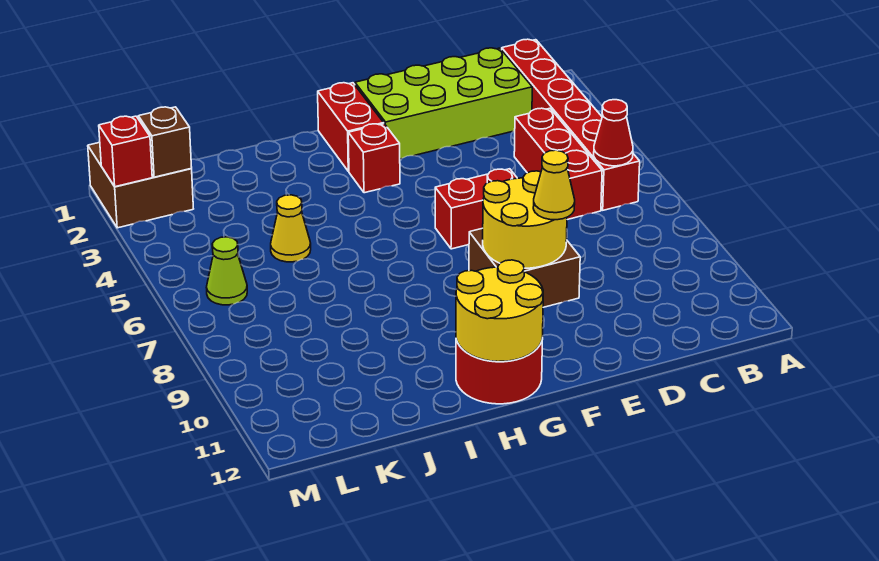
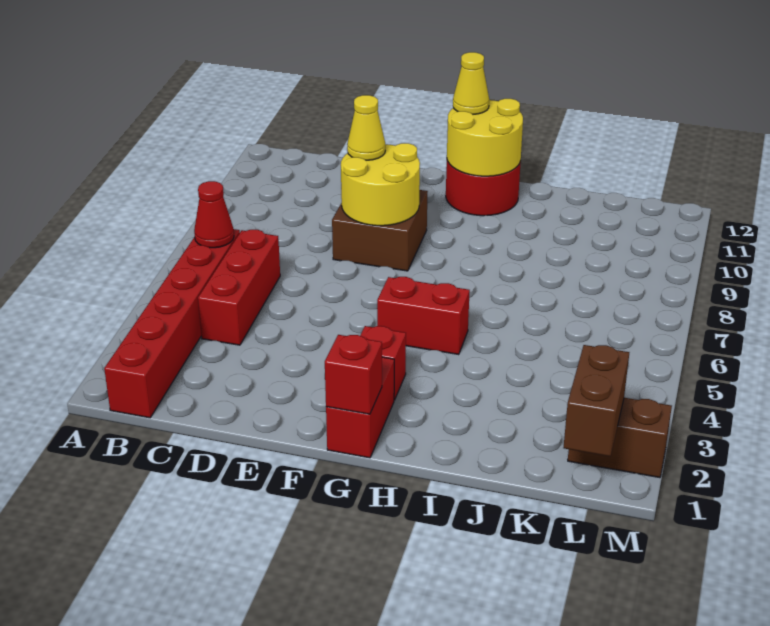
lime brick C1:F2 level 1 -> none
red brick E6:F6 level 1 -> red brick G5:H5 level 1
yellow cone J5 level 1 -> yellow cone G12 level 3
brown brick L1:M2 level 1 -> brown brick L2:M2 level 1
brown brick L2 level 2 -> brown brick L1:L2 level 2
lime cone L6 level 1 -> none
red brick M2 level 2 -> red brick G1 level 2

